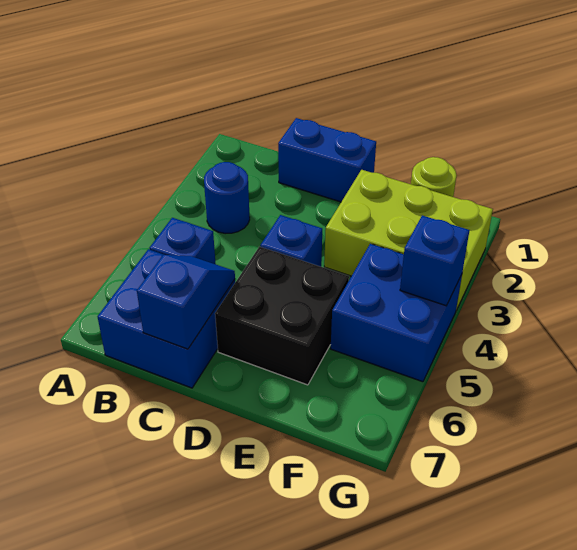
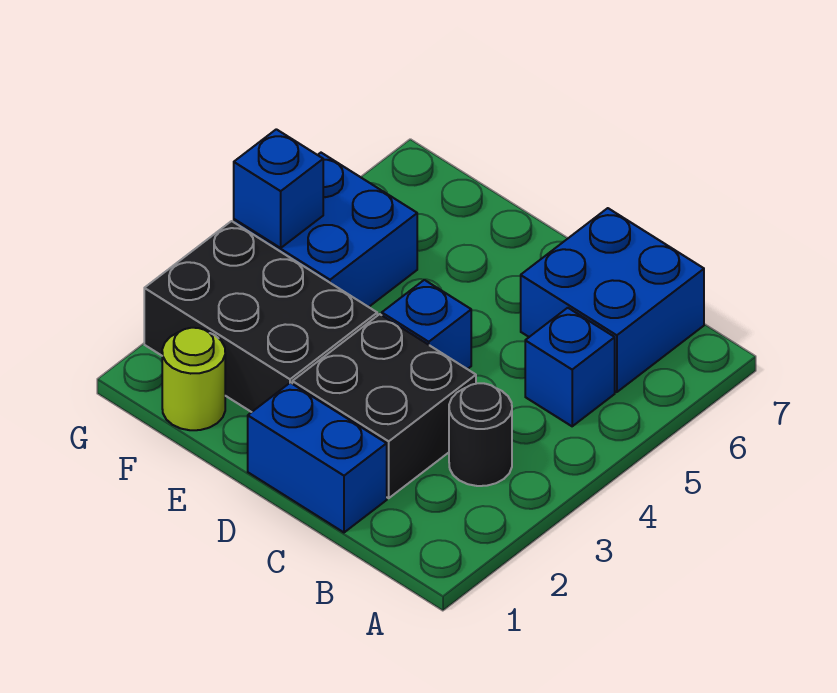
blue round brick B3 level 1 -> black round brick B3 level 1
blue slope C6:C7 level 2 top 7 -> none
black brick D5:E6 level 1 -> black brick C2:D3 level 1
lime brick E2:G3 level 1 -> black brick E2:G3 level 1

